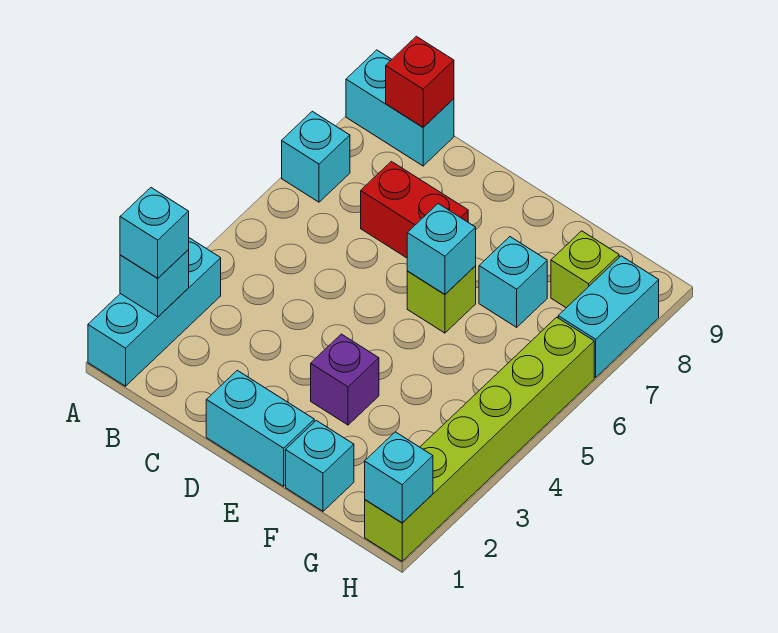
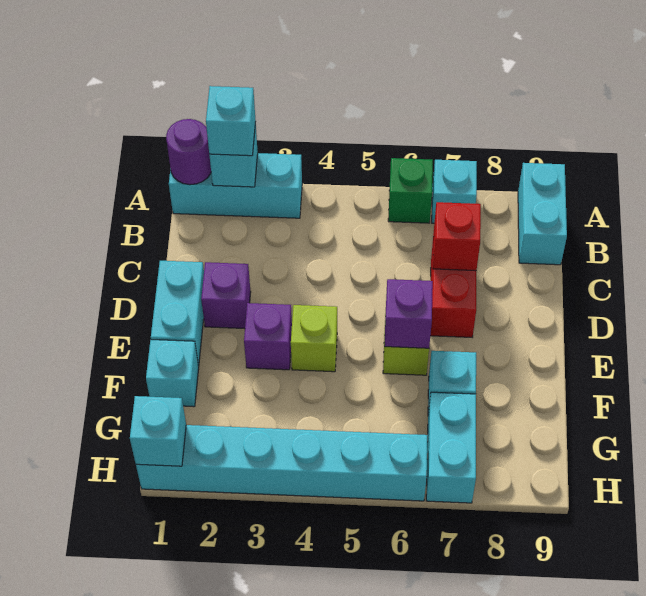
none -> purple round brick A1 level 2
none -> green brick A6 level 1
red brick B9 level 2 -> red brick C7 level 2
none -> purple brick D2 level 1
cyan brick E6 level 2 -> purple brick E6 level 2
lime brick G8 level 1 -> lime brick E4 level 1
lime brick H1:H6 level 1 -> cyan brick H1:H6 level 1
cyan brick H7:H8 level 1 -> cyan brick G7:H7 level 1

